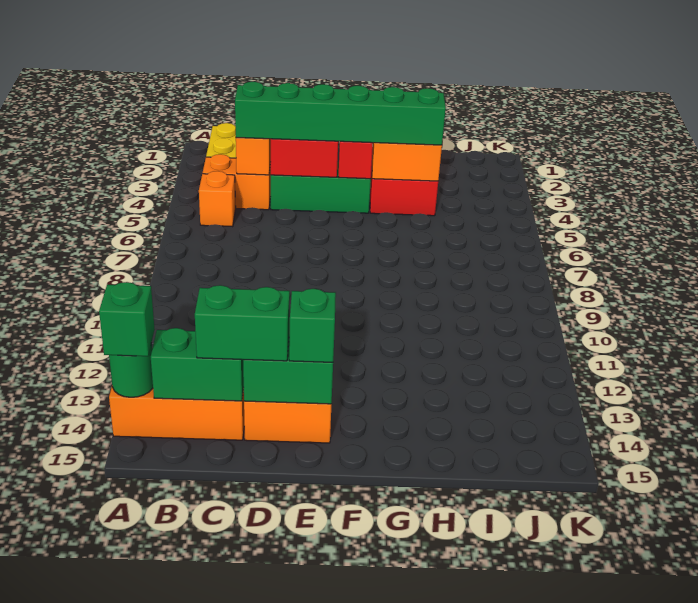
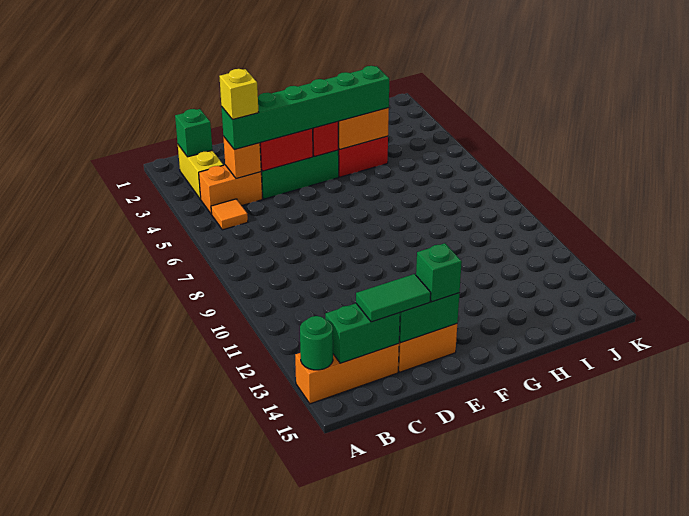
green brick A14 level 3 -> green brick B2 level 2
orange brick B5 level 1 -> orange tile B5 level 1
none -> yellow brick C4 level 4
green brick C14:D14 level 3 -> green tile C14:D14 level 3

